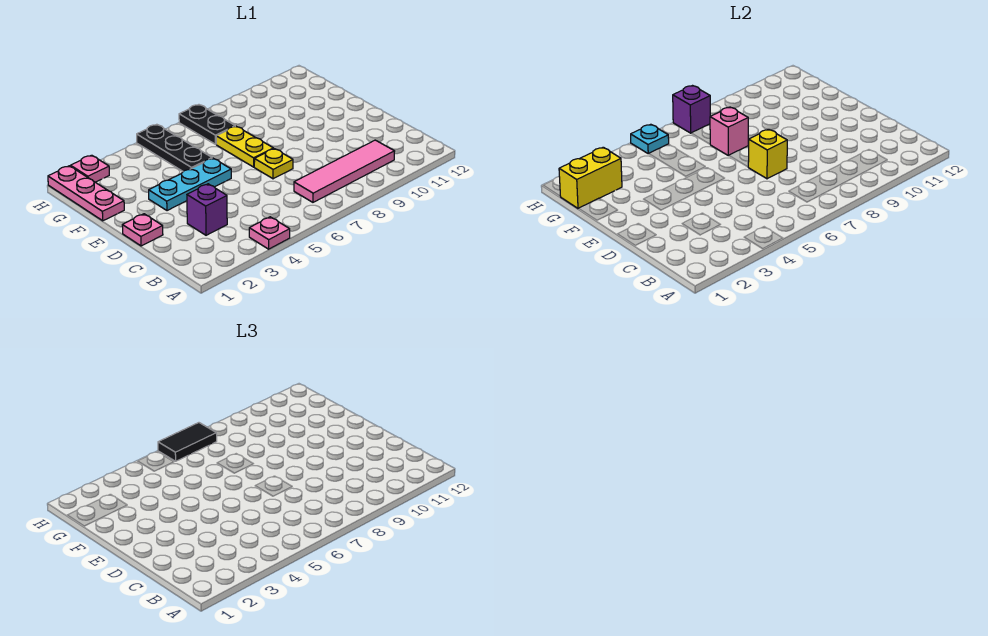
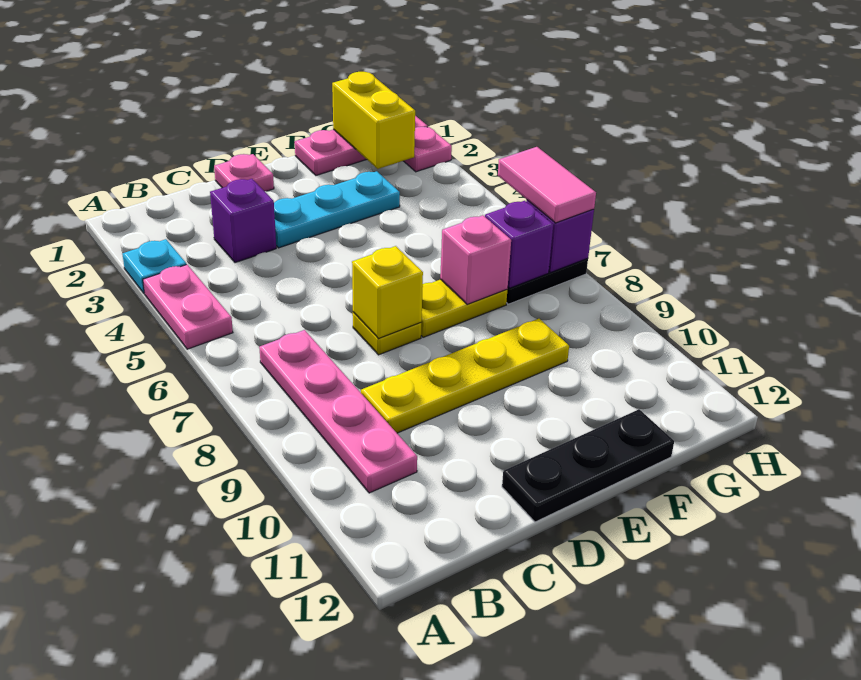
pink plate A4 level 1 -> pink plate A4:A5 level 1
pink tile B7:B10 level 1 -> pink plate B7:B10 level 1
none -> yellow plate C9:F9 level 1
cyan plate E3:E5 level 1 -> cyan plate D3:F3 level 1
black plate F5:H5 level 1 -> black plate D12:F12 level 1
none -> purple brick G7 level 2
cyan plate H5 level 2 -> cyan plate A3 level 1
black tile H6:H7 level 3 -> pink tile H6:H7 level 3

